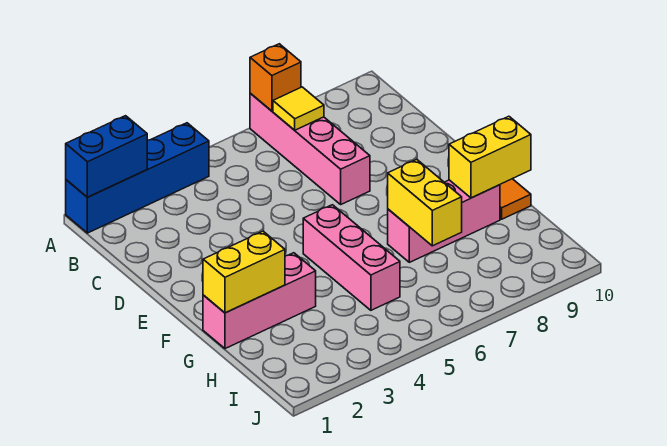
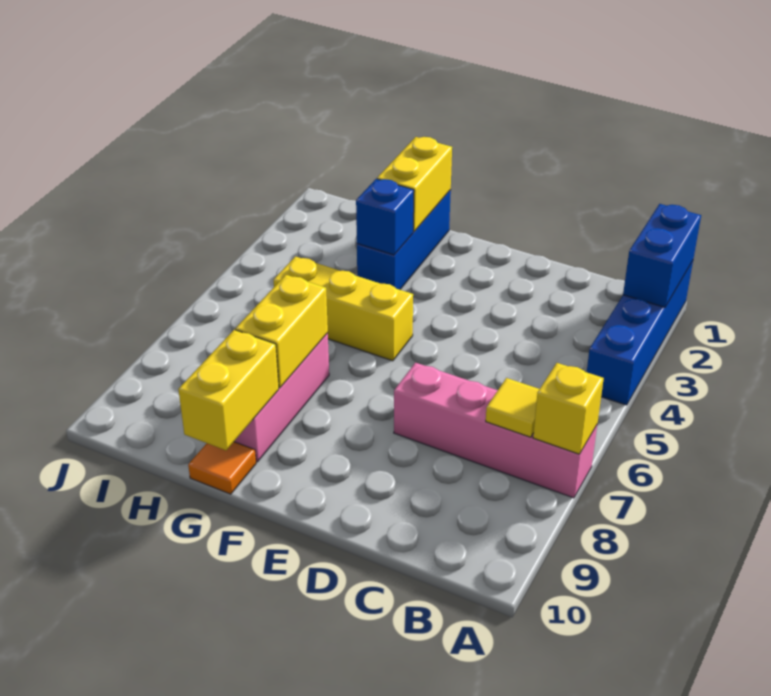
orange brick A7 level 2 -> yellow brick A7 level 2
pink brick F5:H5 level 1 -> yellow brick F5:H5 level 1
pink brick G1:G3 level 1 -> blue brick G1:G3 level 1
none -> blue brick G3 level 2
yellow brick G7:H7 level 2 -> yellow brick G7:G8 level 2

